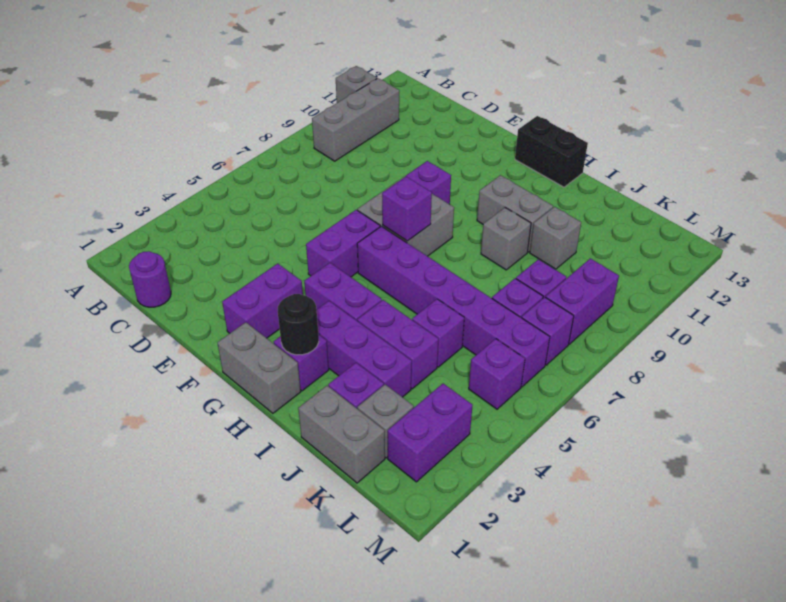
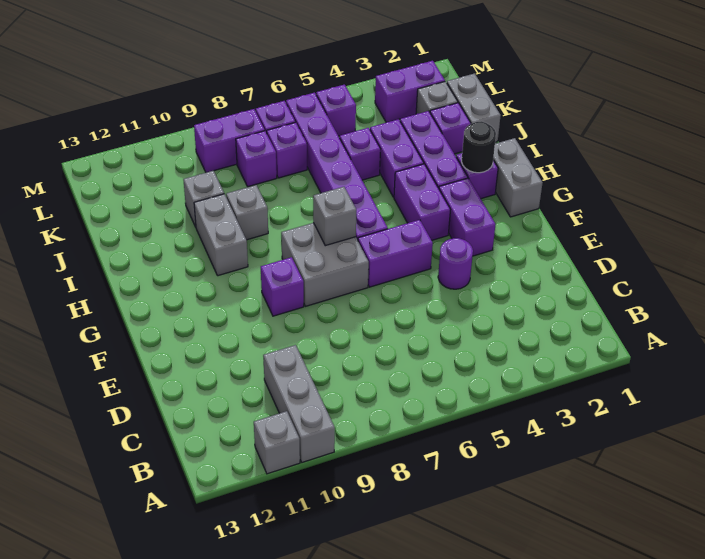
grey brick B9:B11 level 1 -> grey brick A10:C10 level 1
purple round brick C1 level 1 -> purple round brick E4 level 1
purple brick F2:F3 level 1 -> purple brick F3:G3 level 1
purple brick G7 level 2 -> grey brick G7 level 2
black brick G13:H13 level 1 -> none

